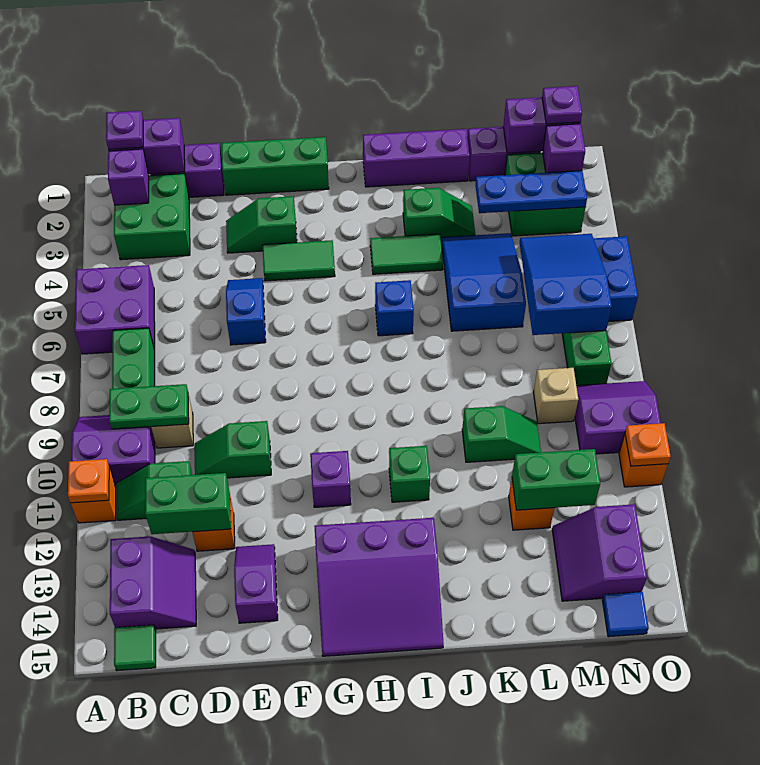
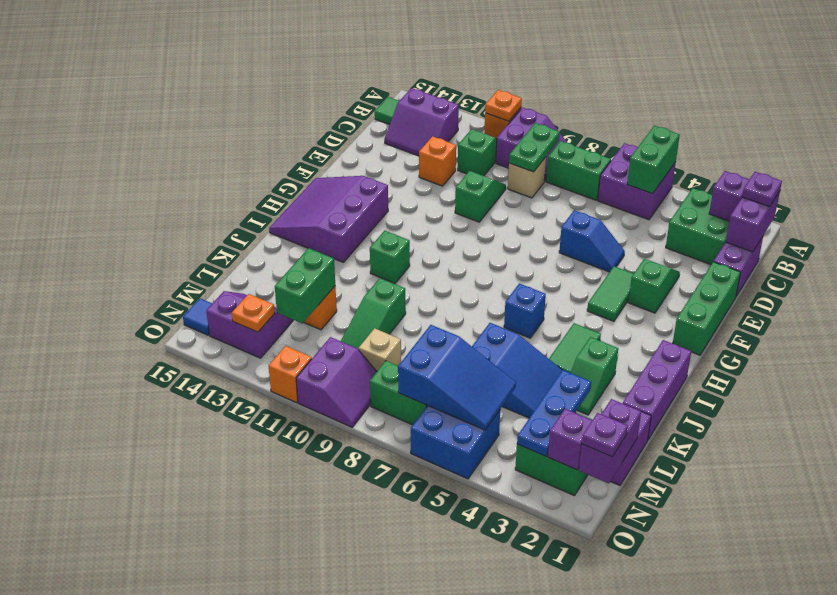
green brick C12:D12 level 2 -> green brick A5:B5 level 2
purple slope E13:E14 level 1 top 14 -> none
purple brick G11 level 1 -> none
green slope K10:L10 level 1 top K -> green slope K10:M10 level 1 top K
orange plate O11 level 2 -> orange plate N13 level 2

